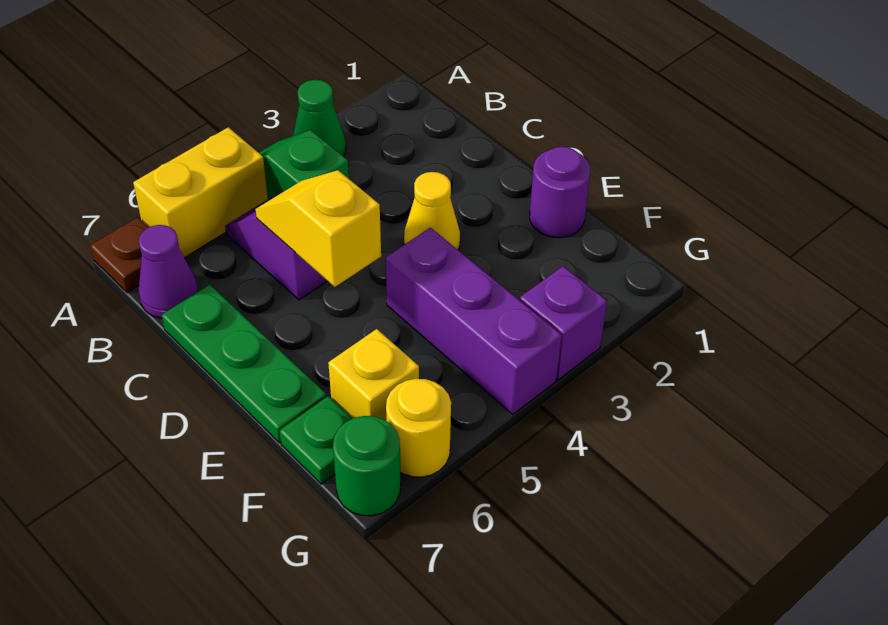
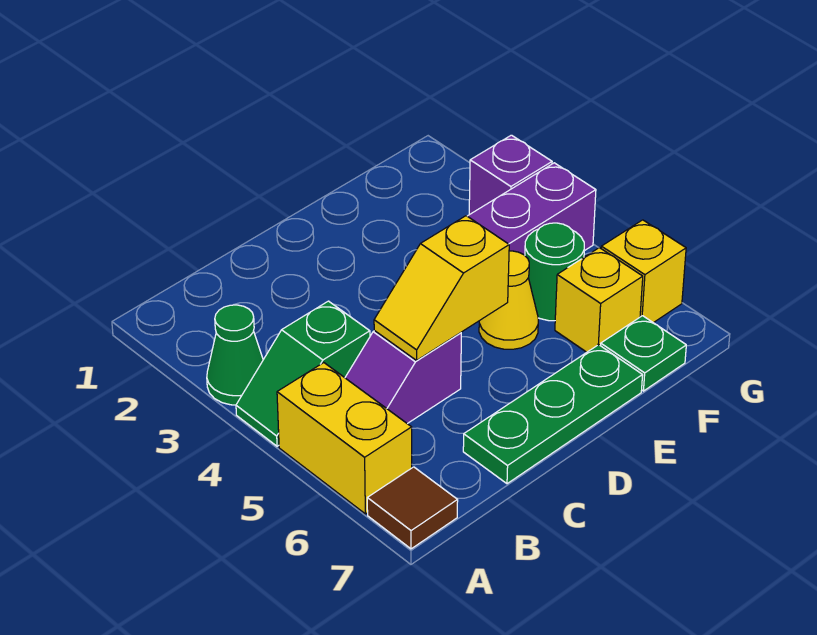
brown plate A7 level 1 -> brown tile A7 level 1
purple cone B7 level 1 -> none
yellow cone D3 level 1 -> yellow cone E5 level 1
purple round brick E1 level 1 -> none
yellow round brick G6 level 1 -> yellow brick G6 level 1
green round brick G7 level 1 -> green round brick F5 level 1

